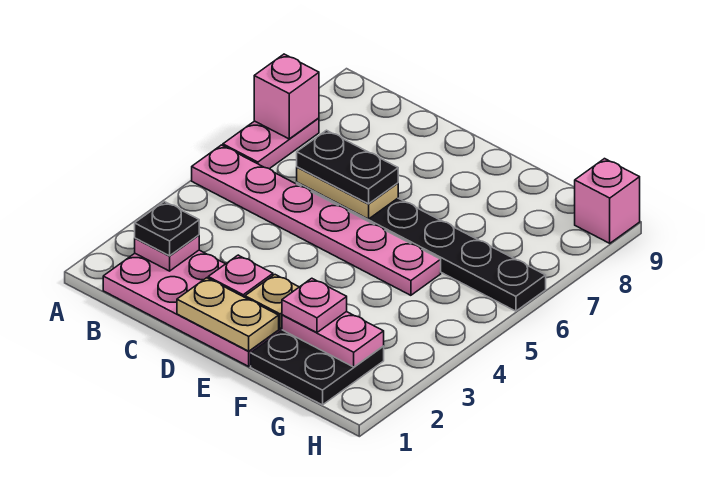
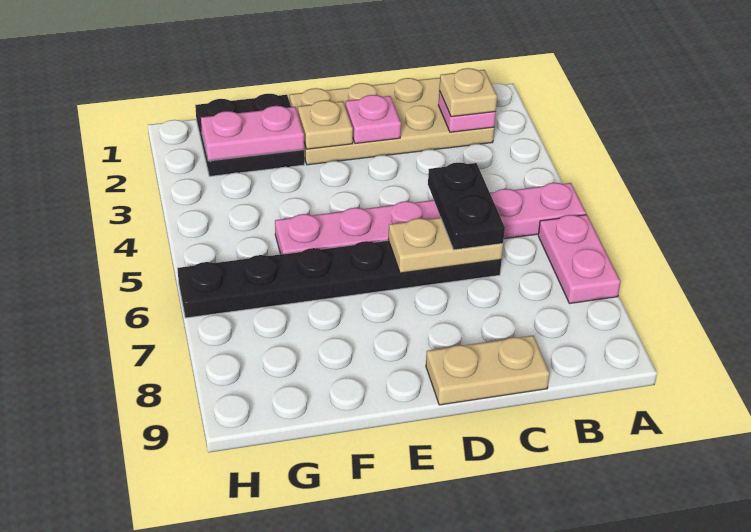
pink brick A7 level 2 -> none
pink plate B1:E2 level 1 -> tan plate B1:E2 level 1
black plate B2 level 3 -> tan plate B2 level 3
black plate C6:D6 level 3 -> black plate C5:C6 level 3
tan plate D1:E1 level 2 -> tan plate C9:D9 level 1
pink plate F2 level 3 -> none
pink brick H9 level 1 -> none

